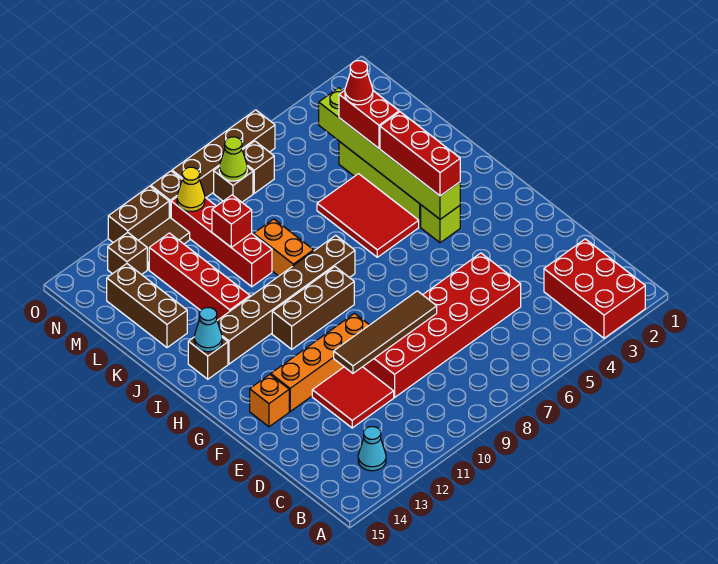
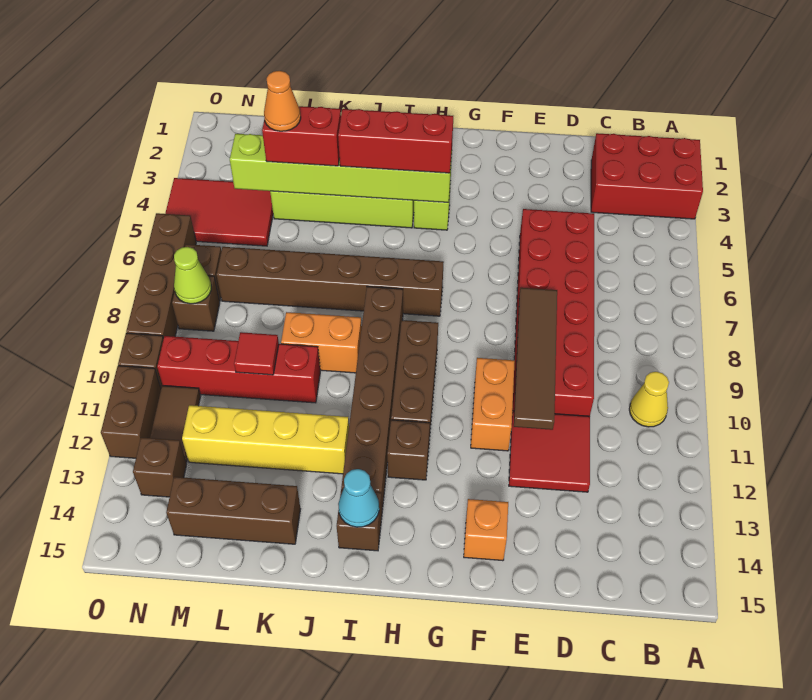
cyan cone B13 level 1 -> none
orange brick F10:F13 level 1 -> orange brick F10:F11 level 1
none -> brown brick H7:M7 level 1
none -> brown brick H12 level 1
red tile I5:K6 level 1 -> red tile M4:O5 level 1
red brick J12:M12 level 1 -> yellow brick J12:M12 level 1
red cone L4 level 4 -> orange cone L4 level 4
red brick L10 level 2 -> red tile L10 level 2
yellow cone N10 level 2 -> yellow cone B10 level 1

